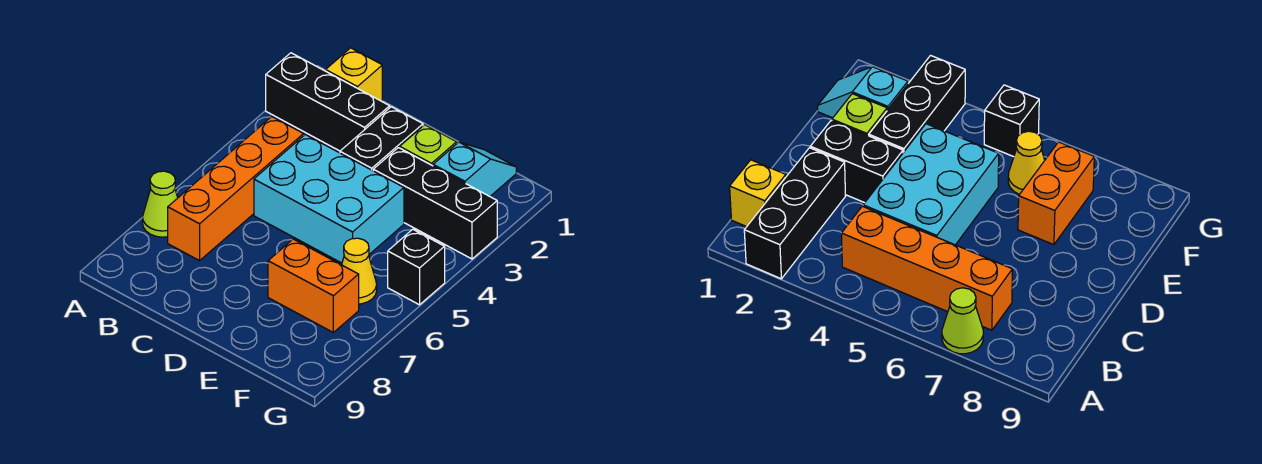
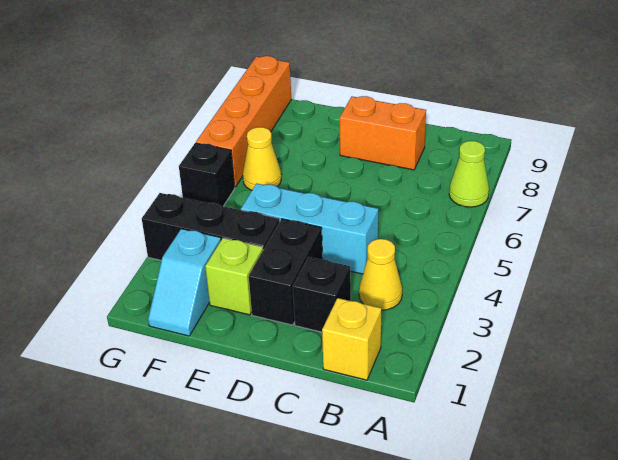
black brick A2:C2 level 1 -> black brick C2 level 1
none -> yellow cone B3 level 1
orange brick B4:B7 level 1 -> orange brick G6:G9 level 1
cyan brick C4:E5 level 1 -> cyan brick C4:E4 level 1
orange brick E7:F7 level 1 -> orange brick C8:D8 level 1

